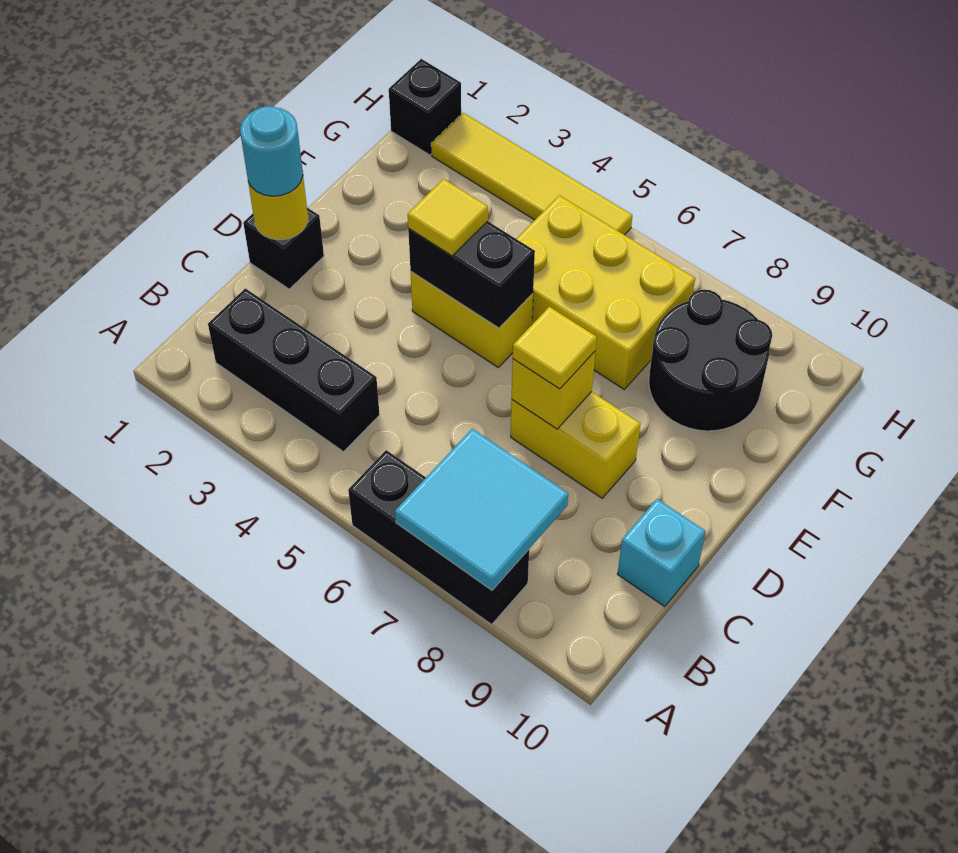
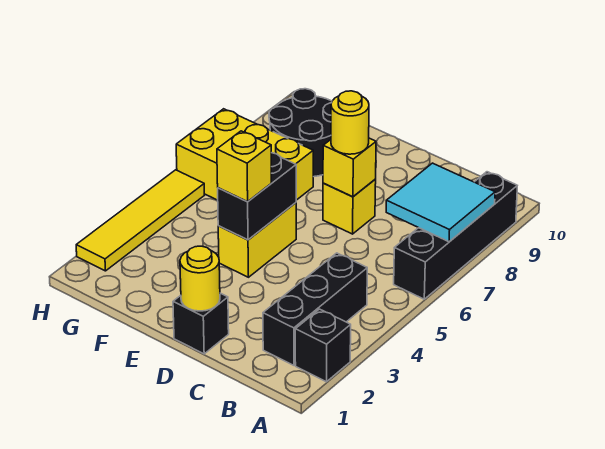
black brick A6:A8 level 1 -> black brick A6:A9 level 1
cyan brick C10 level 1 -> none
cyan round brick D1 level 3 -> none
yellow brick D7:D8 level 1 -> yellow brick D7 level 1
yellow tile D7 level 3 -> yellow round brick D7 level 3
yellow tile E4 level 3 -> yellow brick E4 level 3
yellow brick F5:G7 level 1 -> yellow brick F6:H7 level 1
black brick H1 level 1 -> black brick A2 level 1

